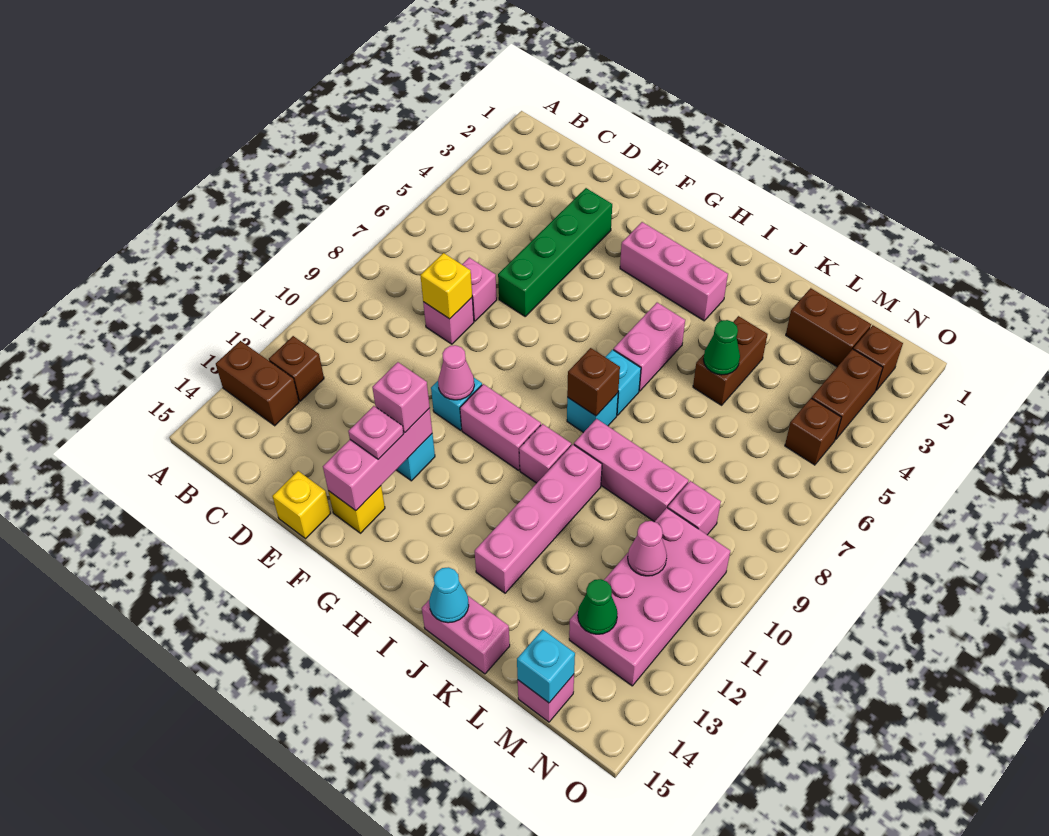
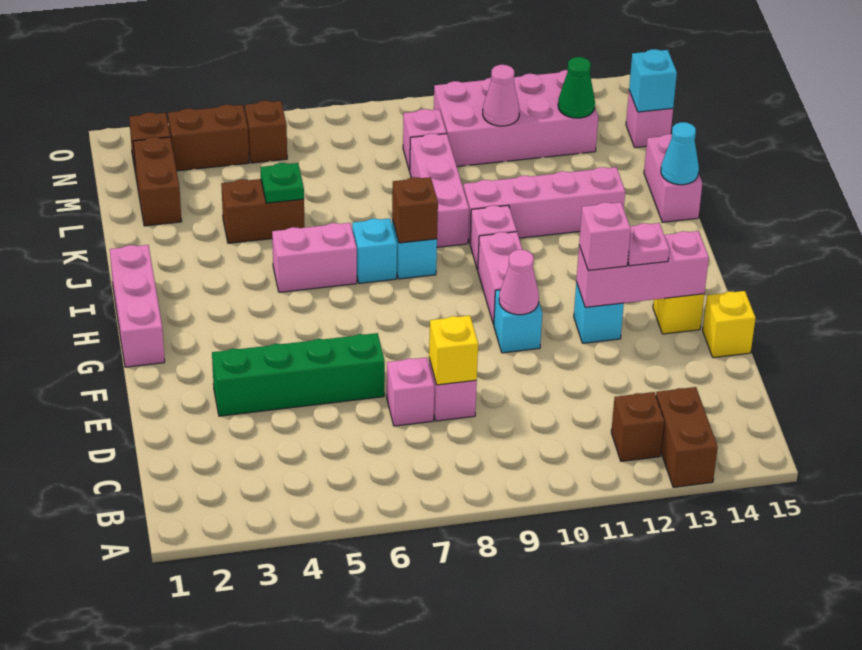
pink brick G3:I3 level 1 -> pink brick G1:I1 level 1
green cone K5 level 2 -> green plate K5 level 2

